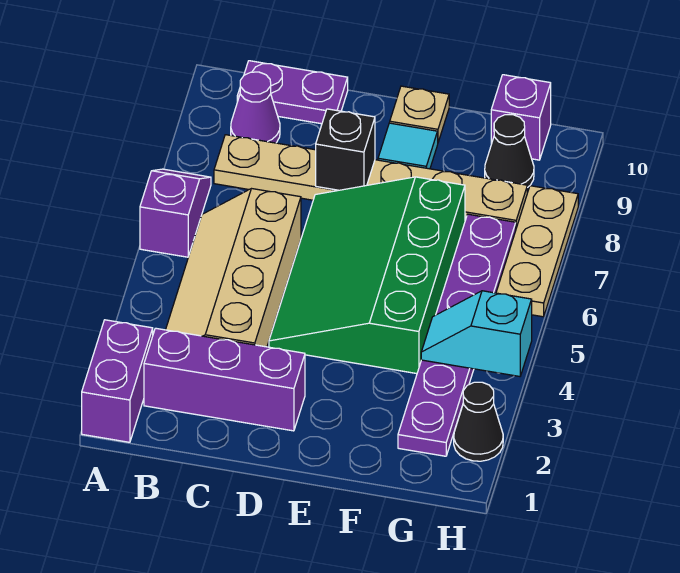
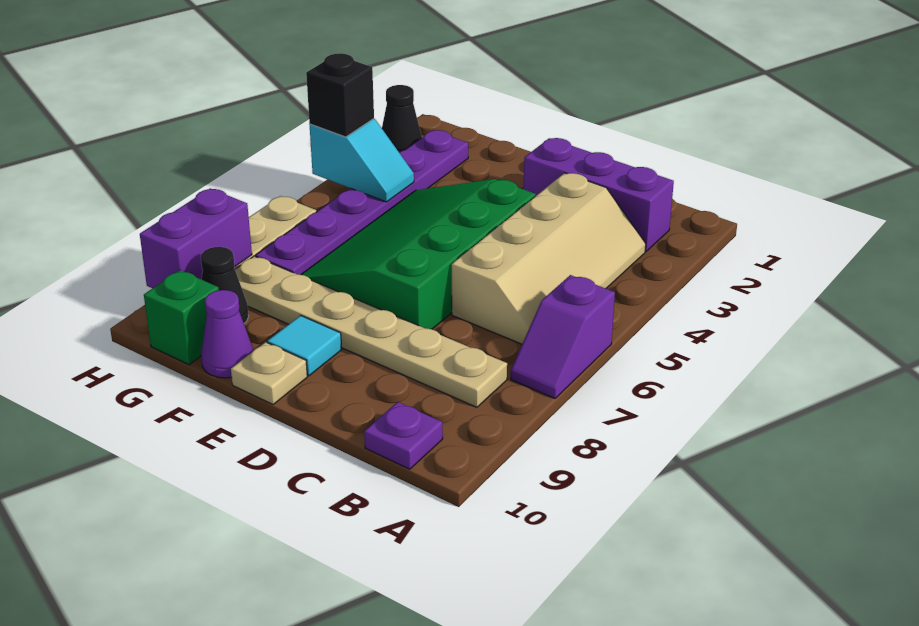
purple brick A1:A2 level 1 -> purple brick H8:H9 level 2
purple cone B9 level 1 -> purple cone F10 level 1
purple plate B10:C10 level 1 -> purple plate B10 level 1
green slope D4:F7 level 1 top F -> green slope D4:F7 level 1 top D
black brick D8 level 2 -> black brick H4 level 3
purple brick G10 level 1 -> green brick G10 level 1

